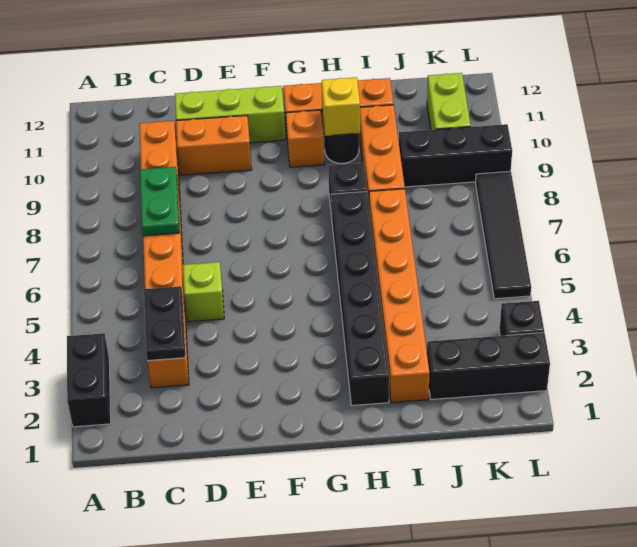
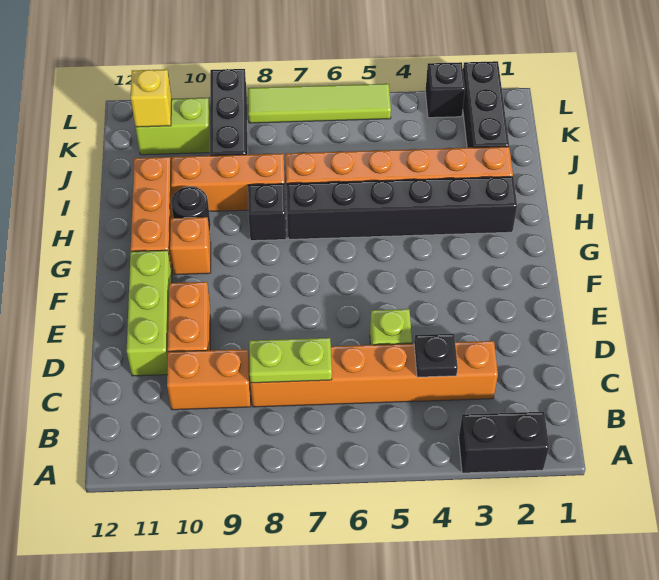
black plate C3:C4 level 2 -> black plate C4 level 2
green plate C7:C8 level 2 -> lime plate C7:C8 level 2
yellow brick H10 level 2 -> yellow brick K11 level 2
black tile L5:L8 level 1 -> lime tile L5:L8 level 1

